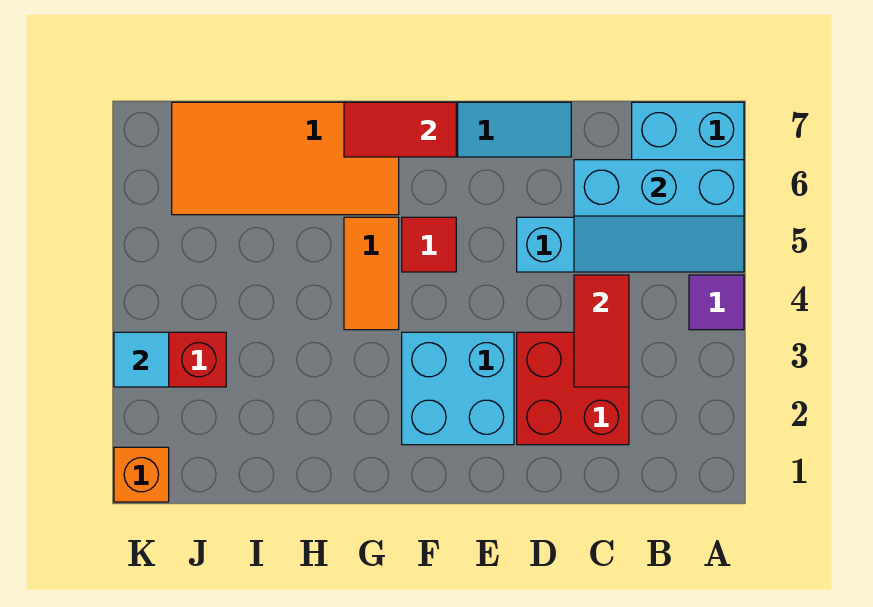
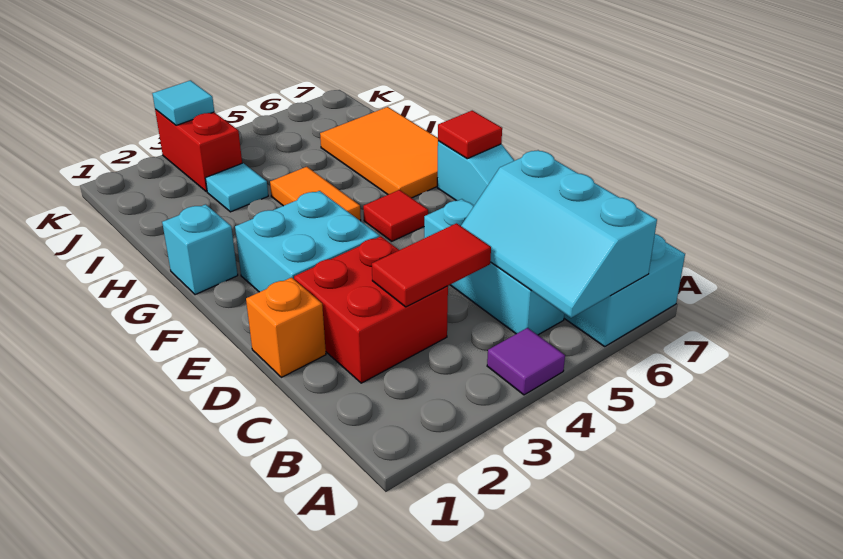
red tile F7:G7 level 2 -> red tile F7 level 2
none -> cyan brick G1 level 1
orange tile G4:G5 level 1 -> orange tile G4:H4 level 1
orange tile G6:J7 level 1 -> orange tile G6:I7 level 1
none -> cyan tile I3 level 1
orange brick K1 level 1 -> orange brick D1 level 1

